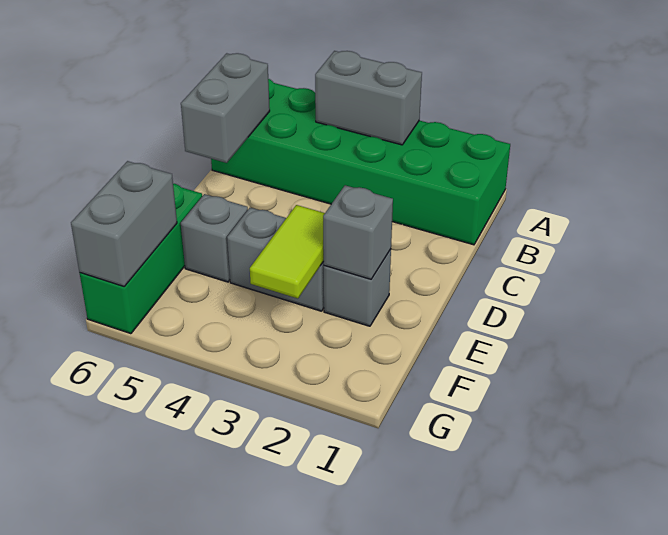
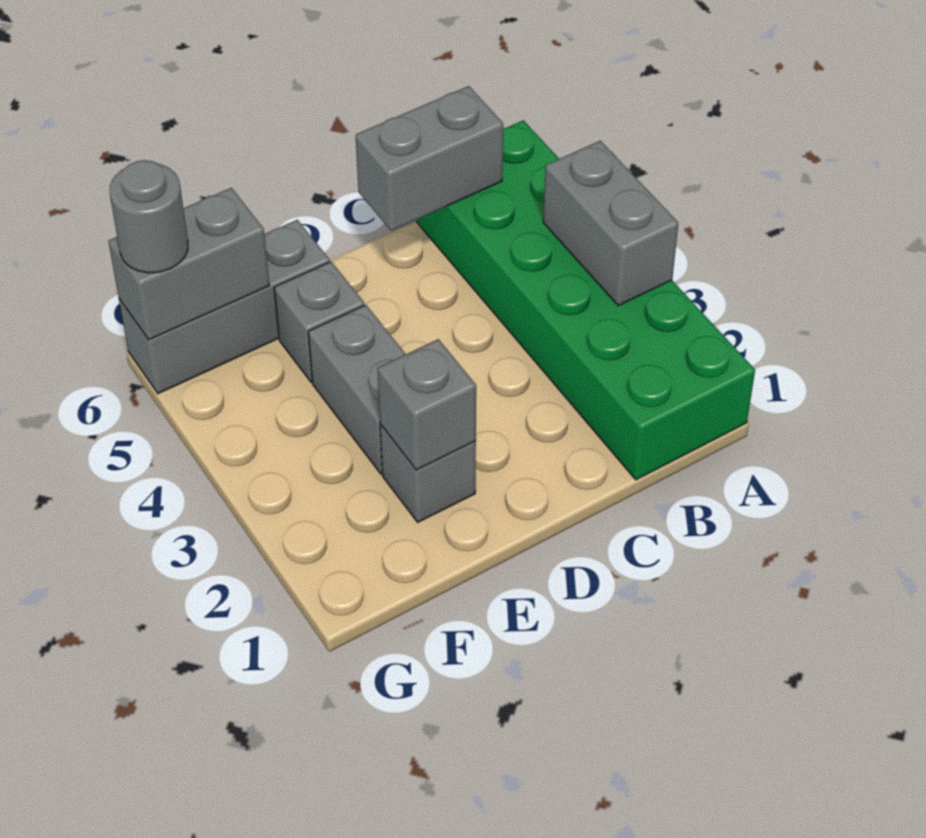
lime tile E3:F3 level 2 -> none
green brick E6:G6 level 1 -> grey brick E6:G6 level 1
none -> grey round brick G6 level 3

